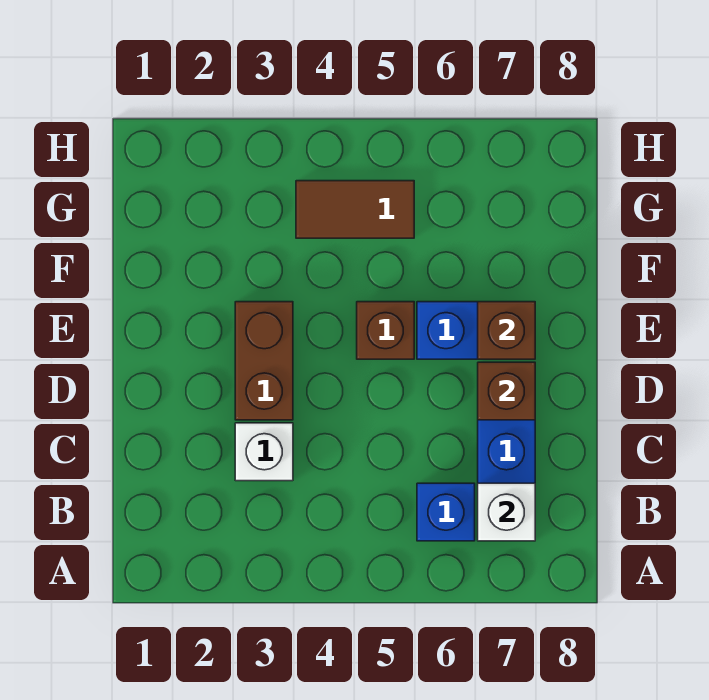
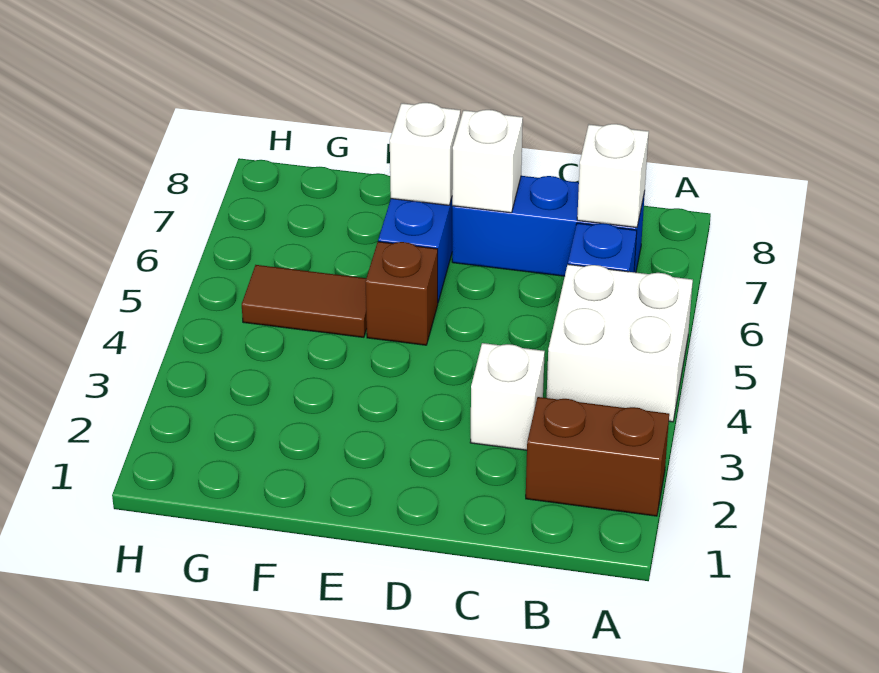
none -> white brick A4:B5 level 1
brown brick D3:E3 level 1 -> brown brick A2:B2 level 1
brown brick D7 level 2 -> white brick D7 level 2
brown brick E7 level 2 -> white brick E7 level 2
brown tile G4:G5 level 1 -> brown tile F5:G5 level 1

